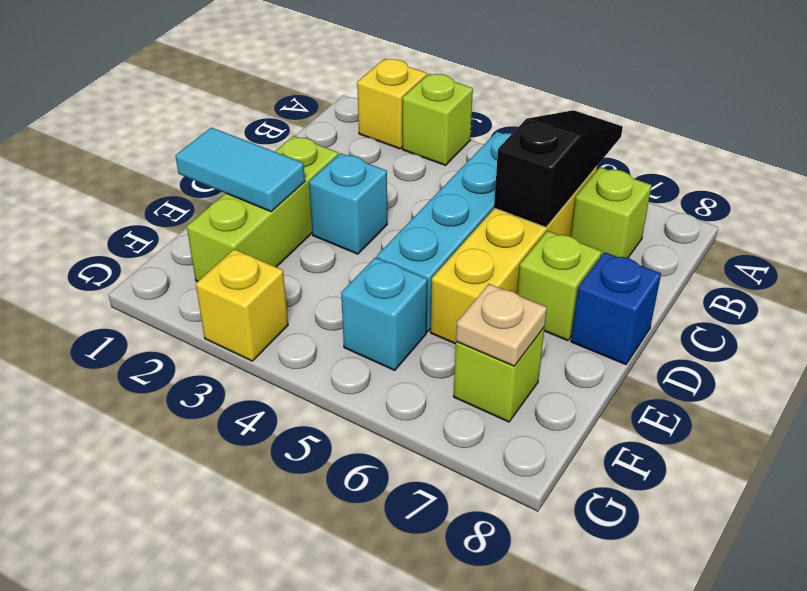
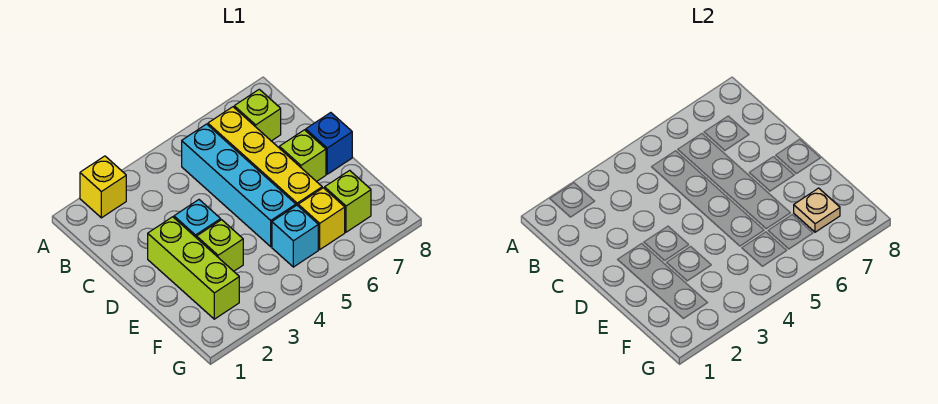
lime brick A3 level 1 -> lime brick E3 level 1
black slope A6:C6 level 2 top C -> none
cyan tile E1:E2 level 2 -> none
yellow brick G3 level 1 -> yellow brick F6 level 1

